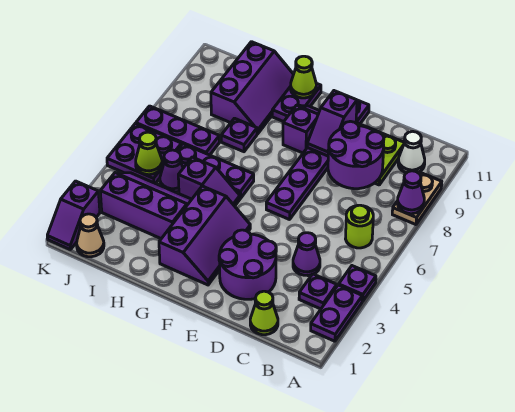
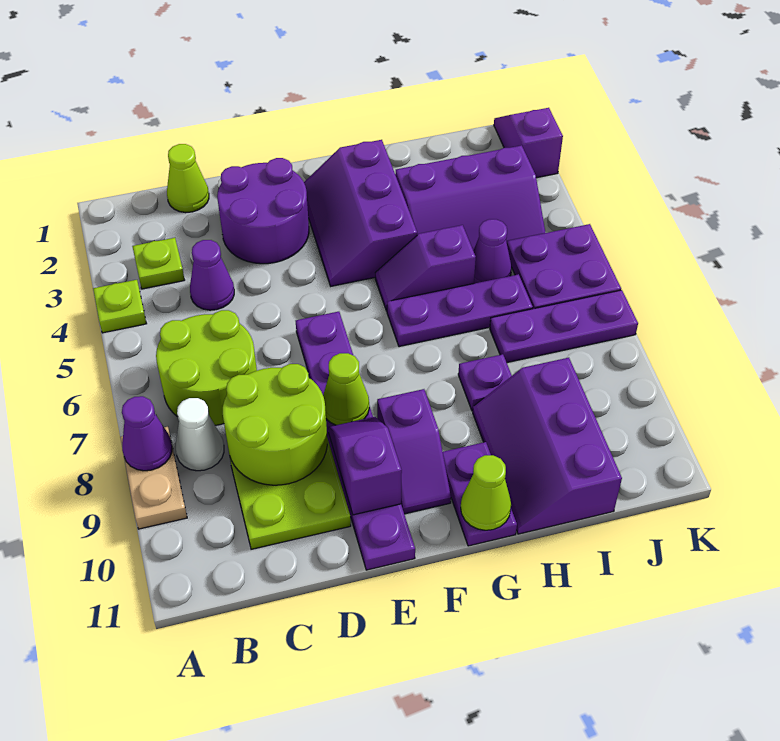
purple plate A2:A3 level 1 -> none
purple plate A4 level 1 -> lime plate A4 level 1
purple plate B3 level 1 -> lime plate B3 level 1
lime round brick B6 level 1 -> lime round brick B6:C7 level 1
white cone B10 level 1 -> white cone B8 level 1
purple round brick C8:D9 level 2 -> lime round brick C8:D9 level 2
tan cone J1 level 1 -> none
lime cone J5 level 2 -> lime cone E8 level 2

